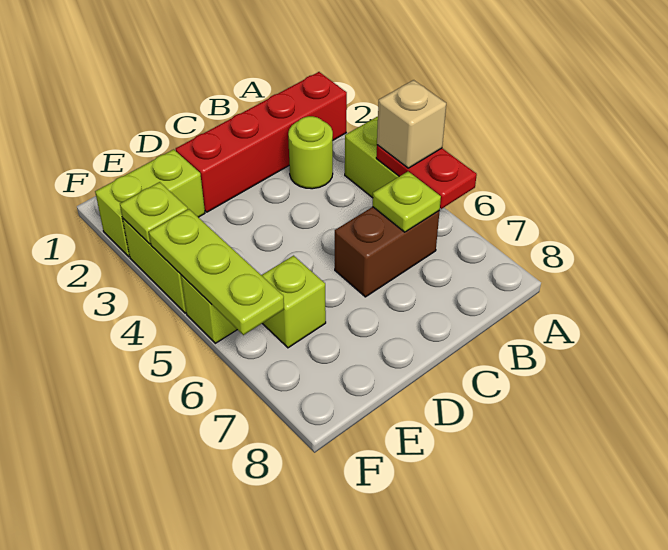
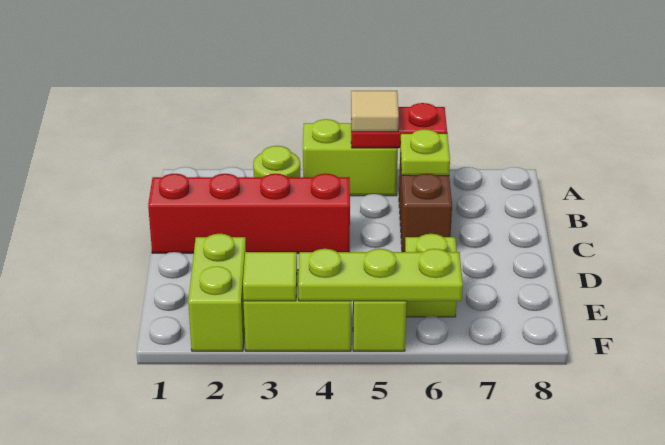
red brick A2:D2 level 1 -> red brick C1:C4 level 1
tan brick A5 level 3 -> tan tile A5 level 3
lime plate F3 level 2 -> lime tile F3 level 2

